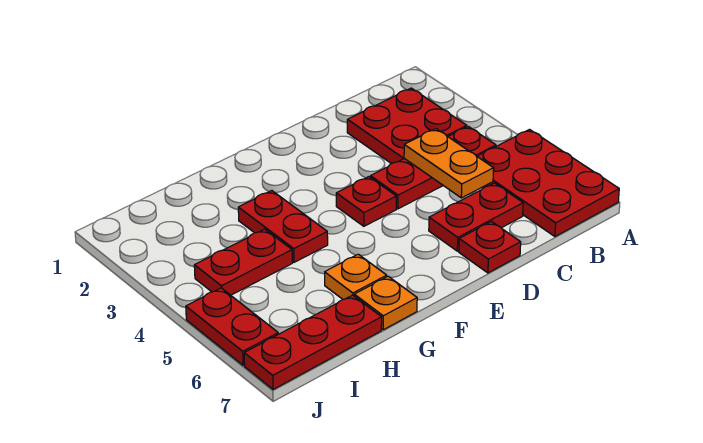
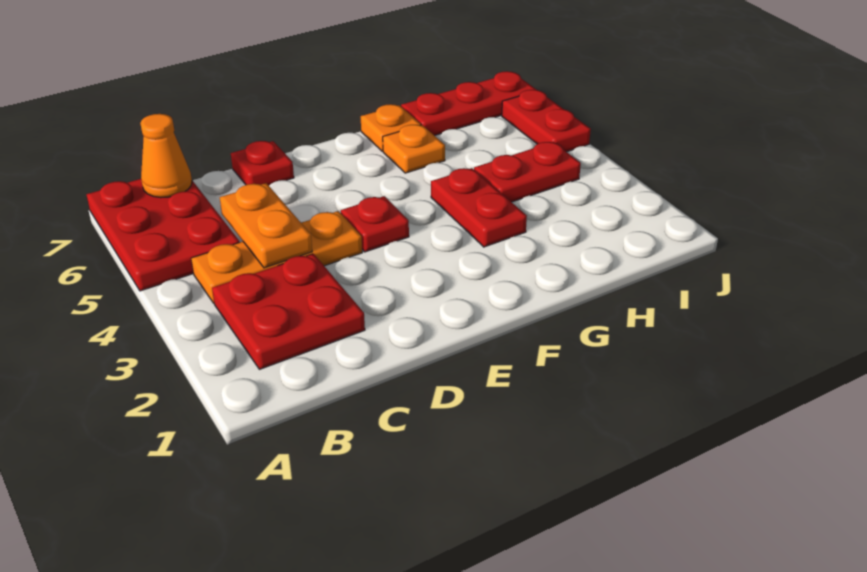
red plate B4:D4 level 1 -> orange plate B4:D4 level 1
none -> orange cone B7 level 2
red plate C6:D6 level 1 -> none

